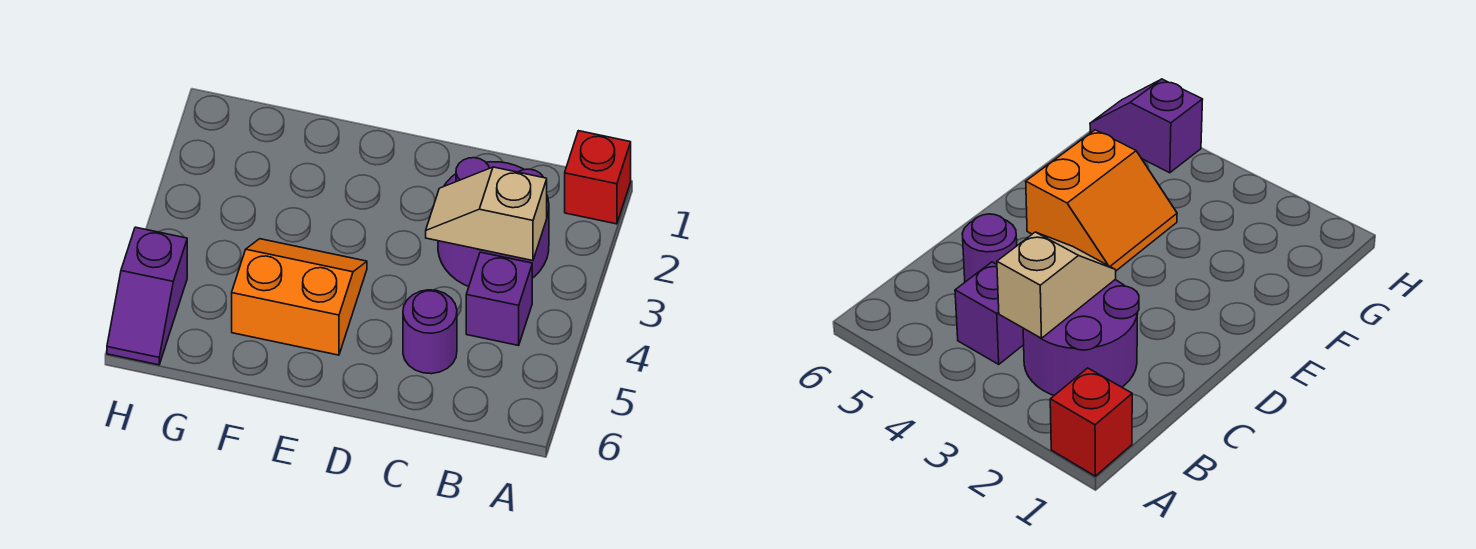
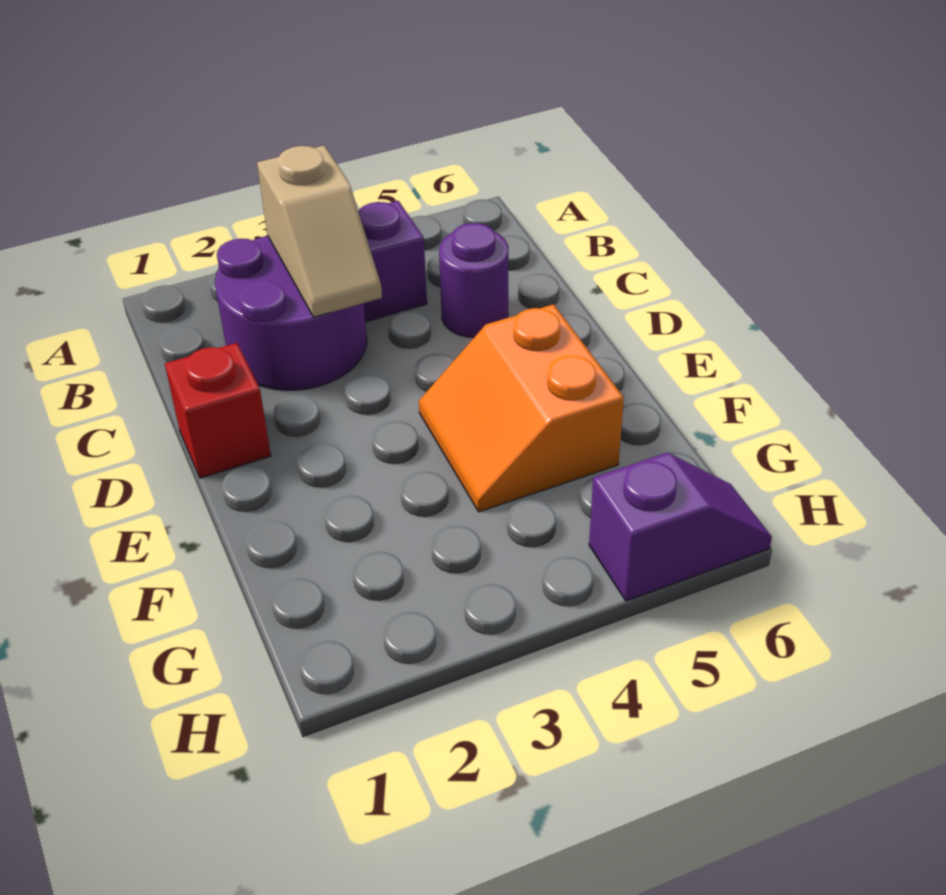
red brick A1 level 1 -> red brick D1 level 1

